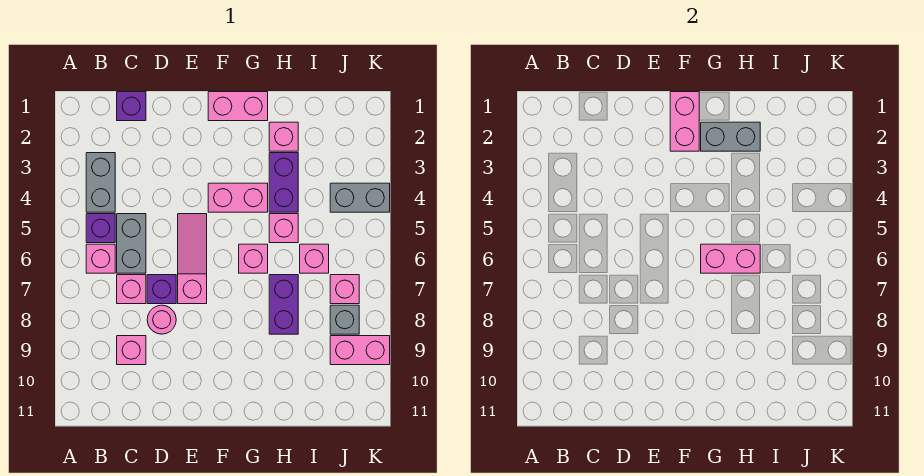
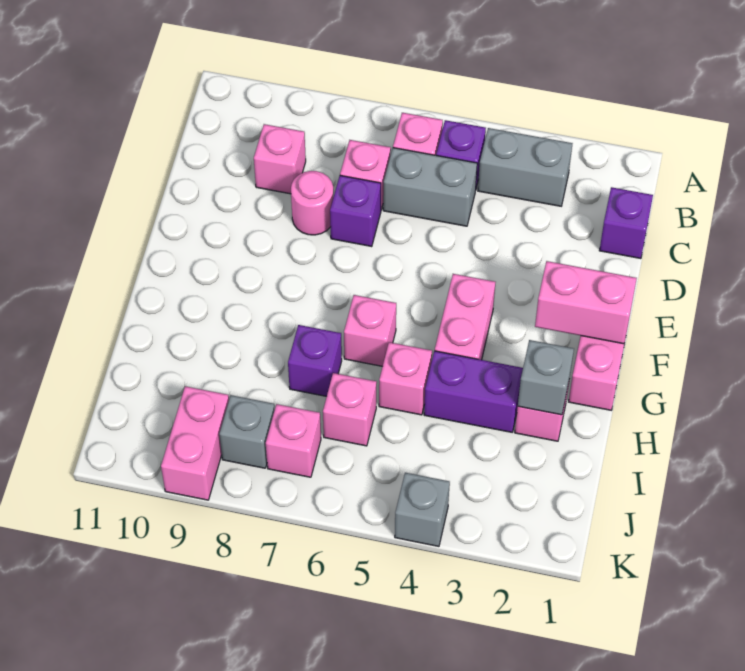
pink slope E5:E7 level 1 top 7 -> none
grey brick G2:H2 level 2 -> grey brick H2 level 2
pink brick G6:H6 level 2 -> none
purple brick H7:H8 level 1 -> purple brick H7 level 1
grey brick J4:K4 level 1 -> grey brick K4 level 1

